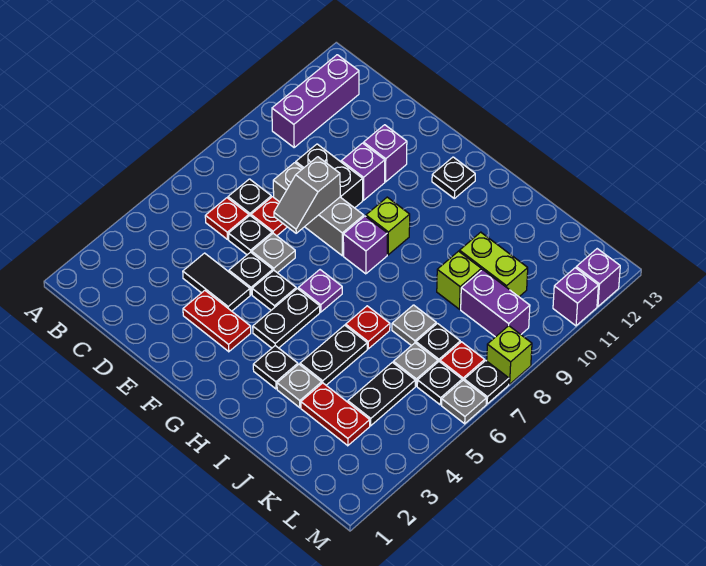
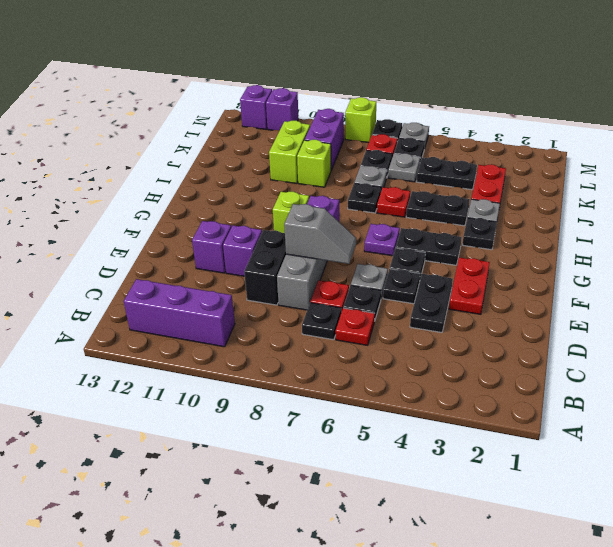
black tile D4:E4 level 1 -> black plate D4:E4 level 1
black plate G12 level 1 -> black plate I7 level 1

